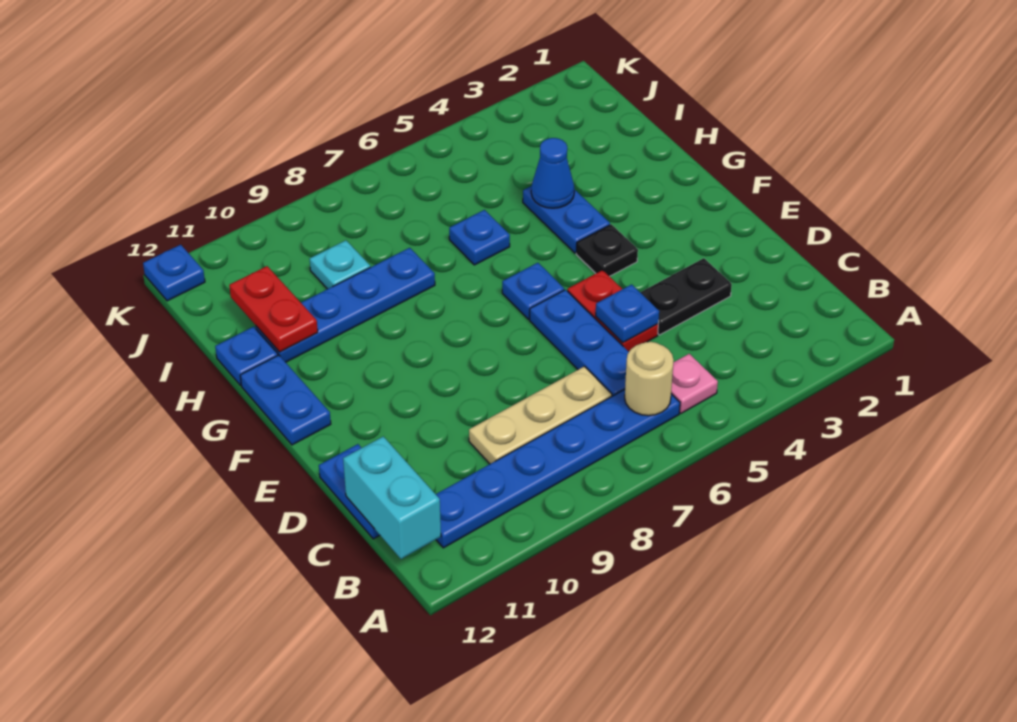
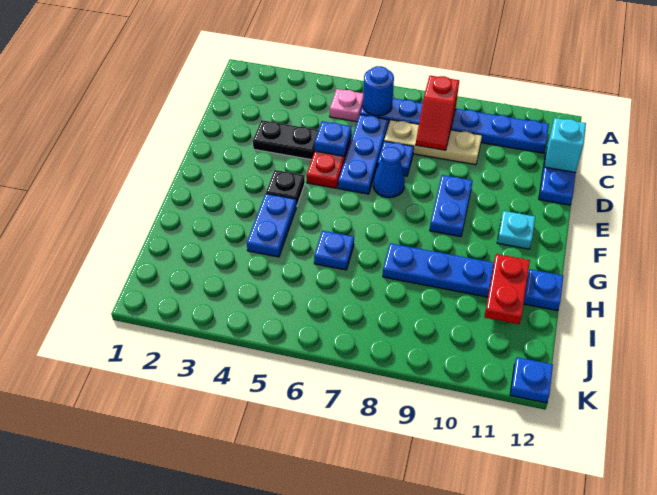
tan round brick B6 level 2 -> blue round brick B6 level 2
none -> red slope B8:C8 level 2 top B
cyan brick B12:C12 level 2 -> cyan brick C12 level 2
blue plate F6 level 1 -> blue plate D7 level 1
blue plate F12:G12 level 1 -> blue plate E9:F9 level 1
blue cone H4 level 2 -> blue cone E7 level 1
cyan plate I9 level 1 -> cyan plate F11 level 1

